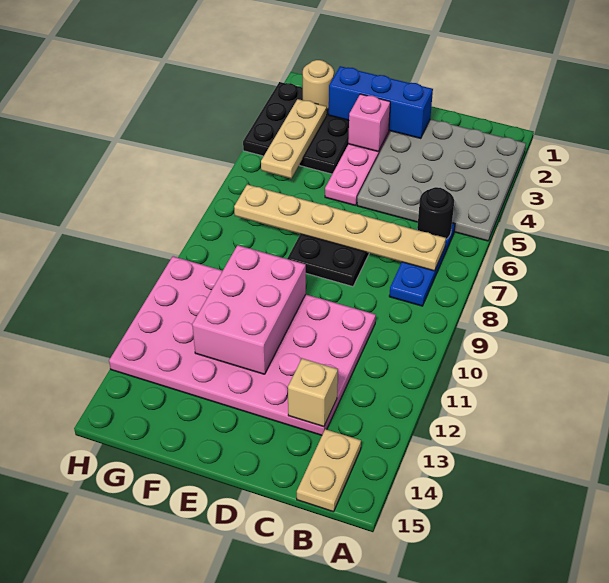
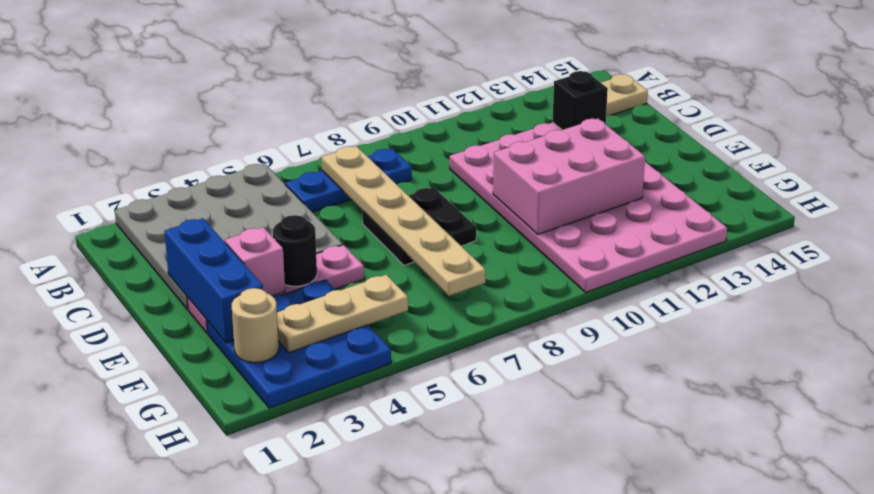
black round brick B6 level 2 -> black round brick E4 level 2
tan brick C13 level 2 -> black brick C13 level 2
black plate F2:H4 level 1 -> blue plate F2:H4 level 1

